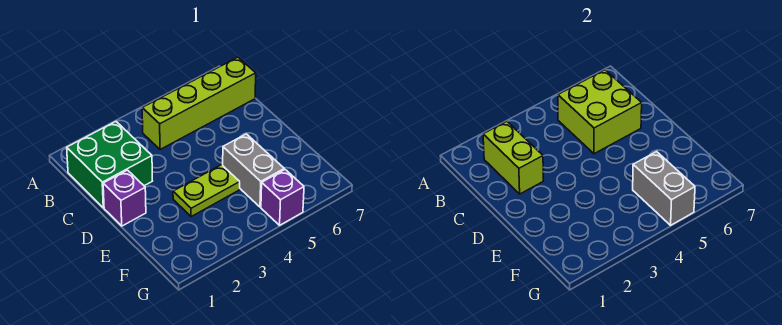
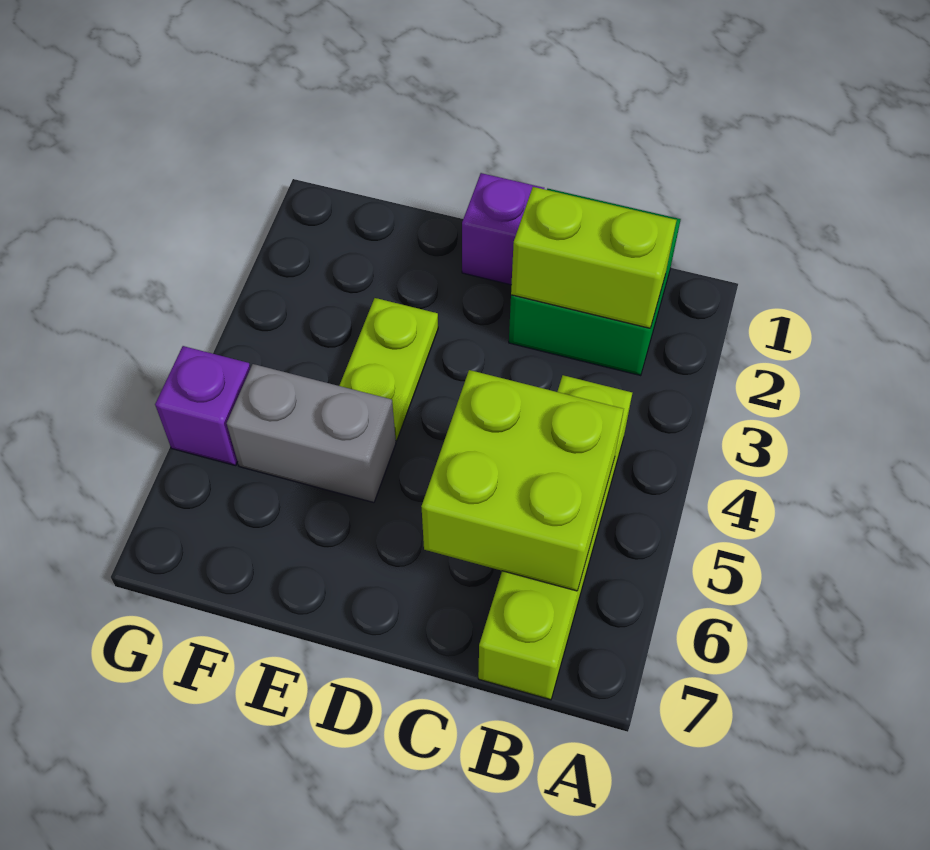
grey brick F5:G5 level 2 -> none

